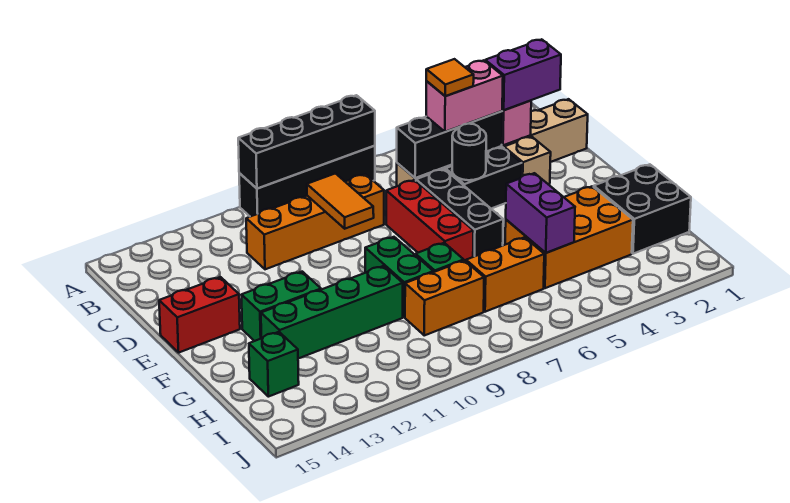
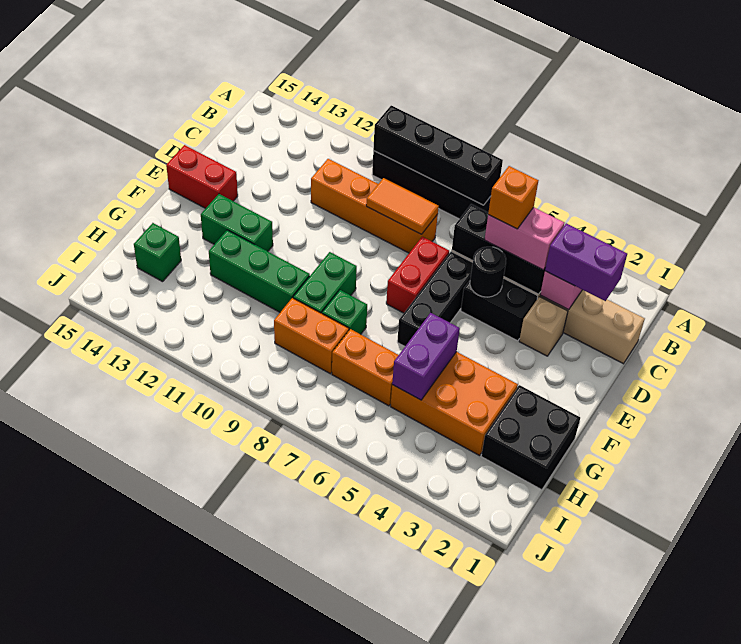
orange tile C5 level 4 -> orange brick C5 level 4
orange tile C9:D9 level 2 -> orange tile C8:C9 level 2
red brick D7:F7 level 1 -> red brick D7:E7 level 1
green brick G10:G13 level 1 -> green brick G10:G12 level 1

